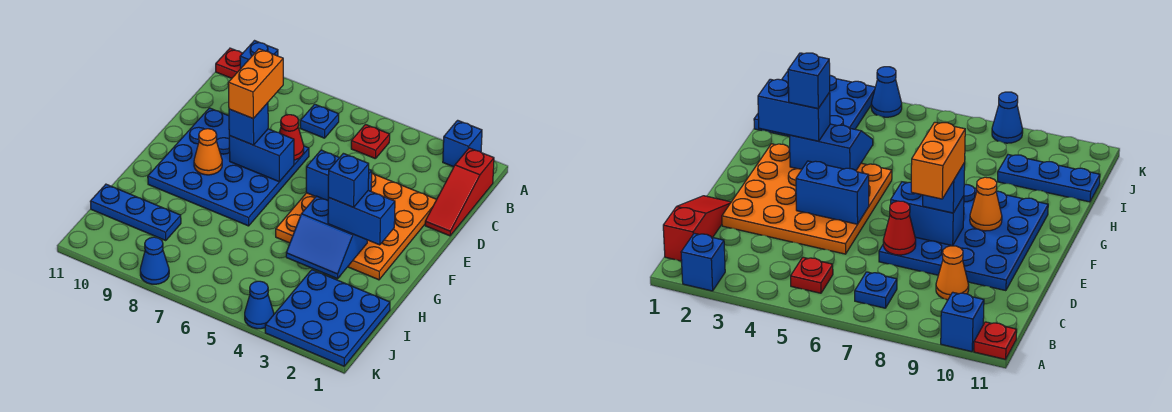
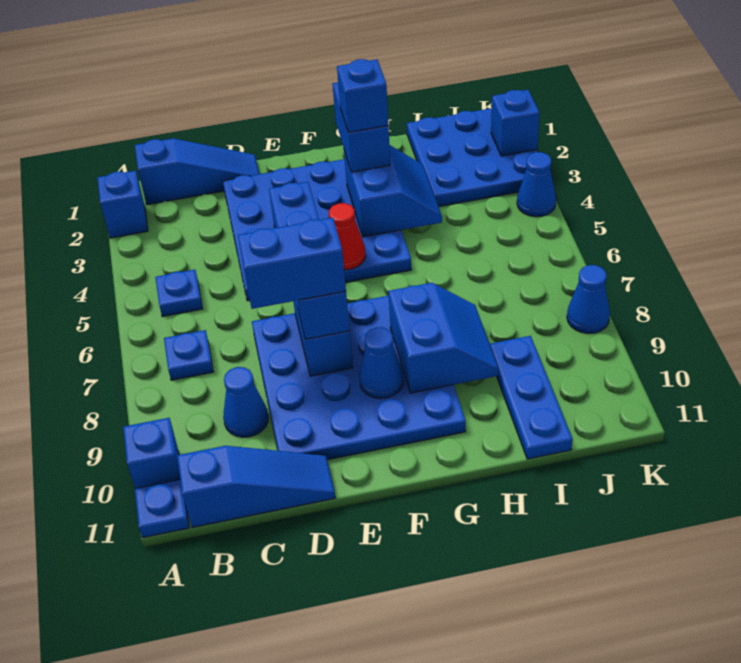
red plate A11 level 1 -> blue plate A11 level 1
red slope B1:D1 level 1 top B -> blue slope B1:D1 level 1 top B
red plate B5 level 1 -> blue plate B5 level 1
none -> blue slope B11:D11 level 1 top B
orange cone C9 level 1 -> blue cone C9 level 1
orange plate D2:G5 level 1 -> blue plate D2:G5 level 1
red cone D7 level 2 -> red cone F5 level 2
orange brick D8:E8 level 4 -> blue brick D8:E8 level 4
orange cone F9 level 2 -> blue cone F9 level 2
none -> blue slope G8:H9 level 2 top G
none -> blue brick K2 level 2

